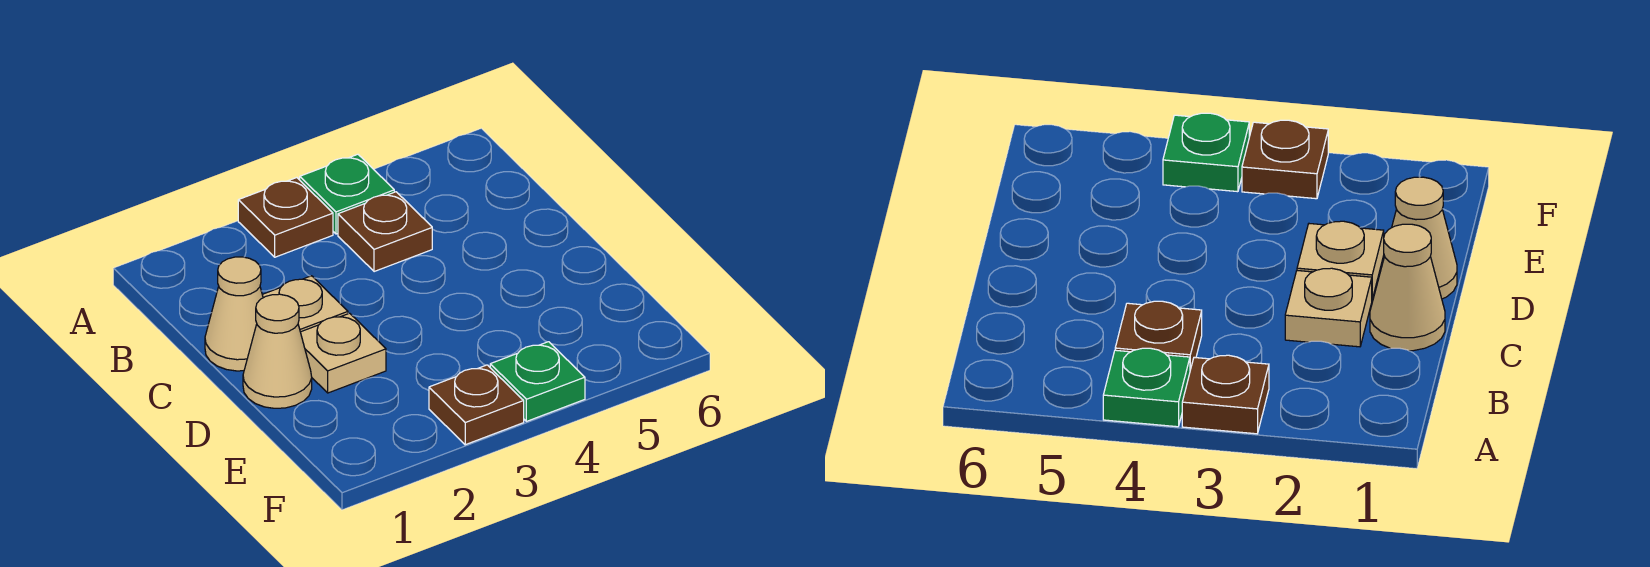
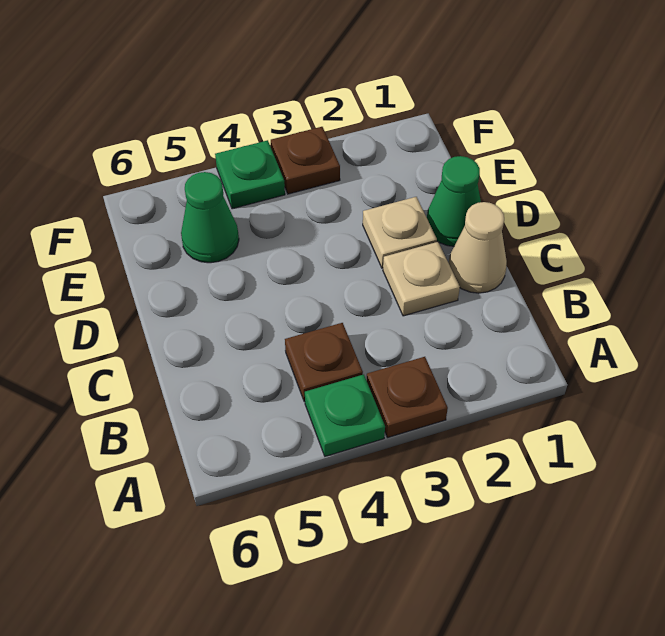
tan cone D1 level 1 -> green cone D1 level 1
none -> green cone E5 level 1

